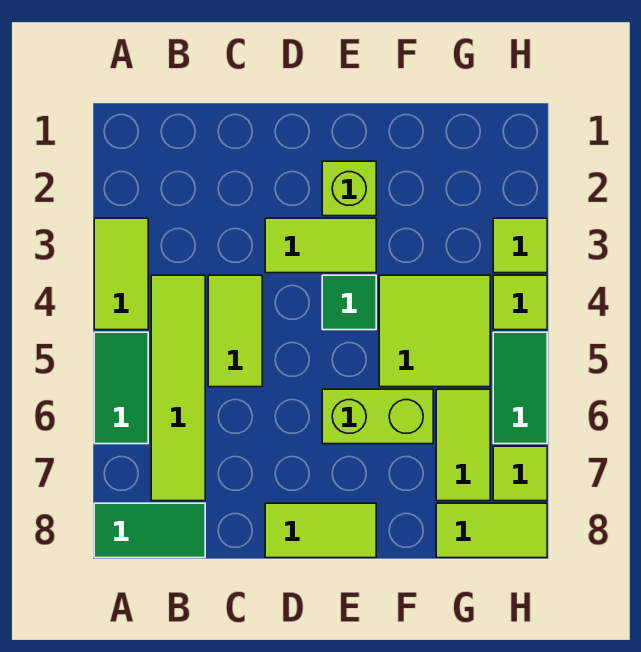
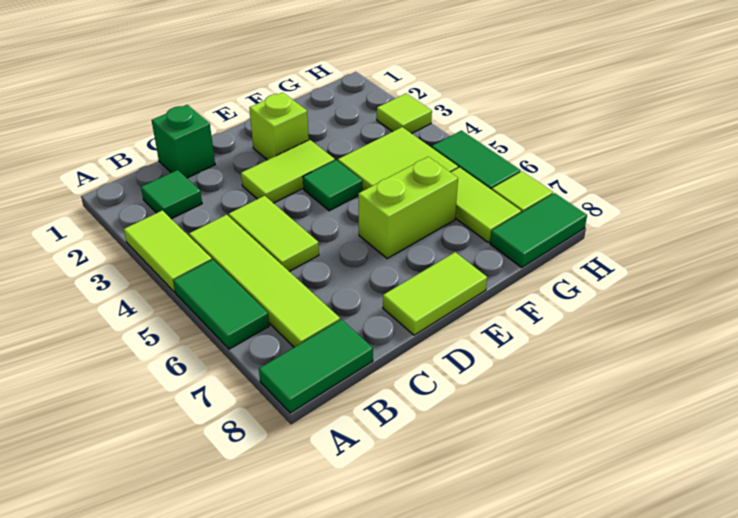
none -> green tile B2 level 1
none -> green brick C1 level 1
lime tile G8:H8 level 1 -> green tile G8:H8 level 1
lime tile H4 level 1 -> none

